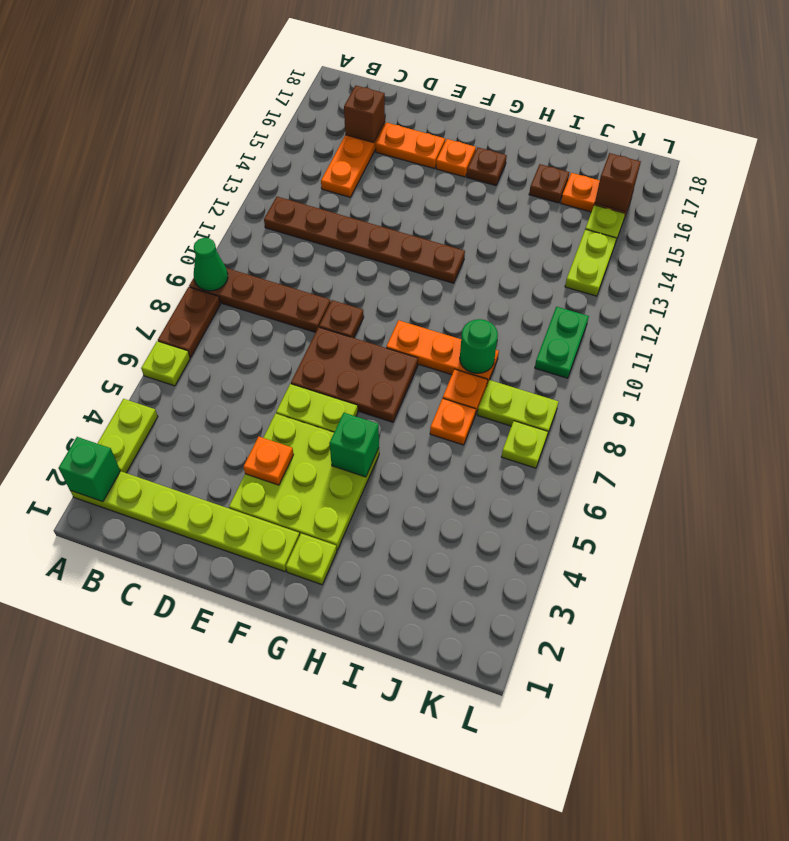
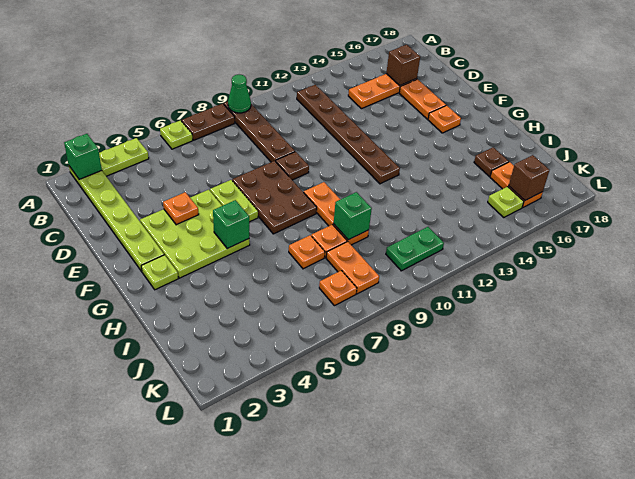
brown plate G16 level 1 -> none
green round brick I9 level 2 -> green brick I9 level 2
lime plate J8:K8 level 1 -> orange plate J8:K8 level 1
lime plate K7 level 1 -> orange plate K7 level 1
lime plate K13:K14 level 1 -> none

